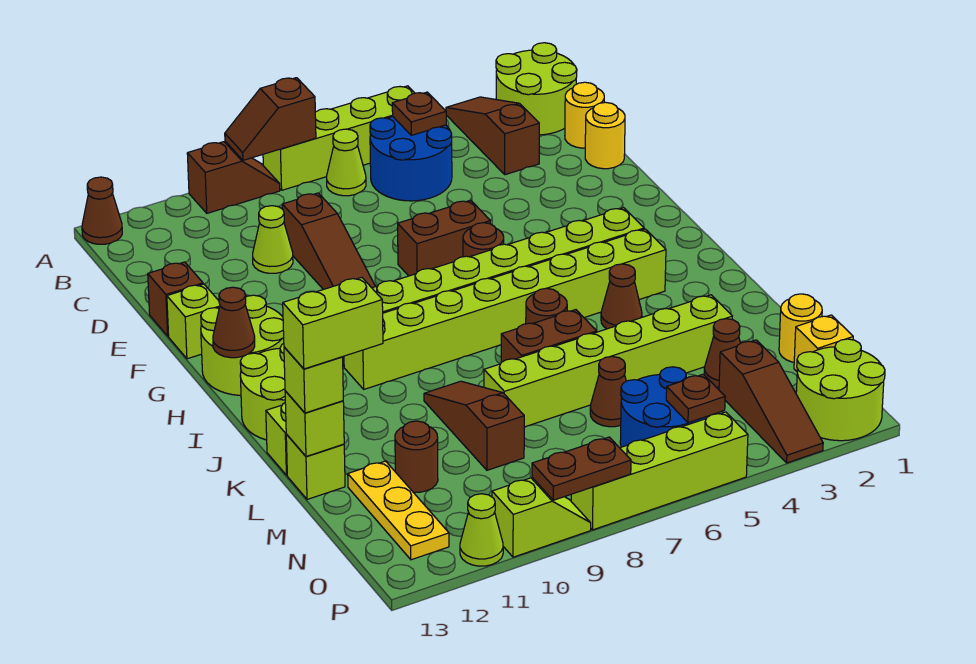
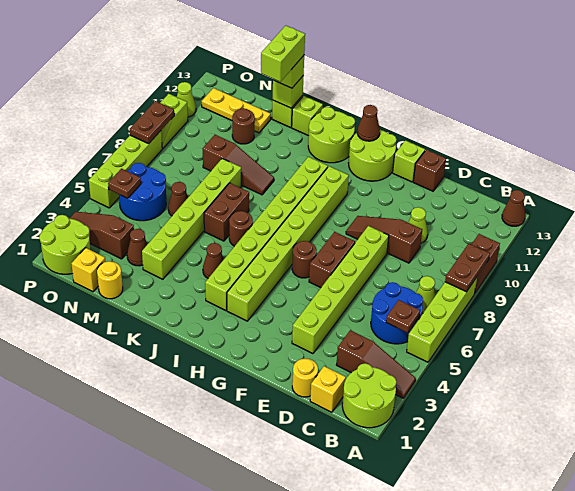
brown slope A8:A9 level 2 top 8 -> brown plate A8:A9 level 2
yellow round brick C1 level 1 -> yellow brick C1 level 1
none -> lime brick E3:E8 level 1

